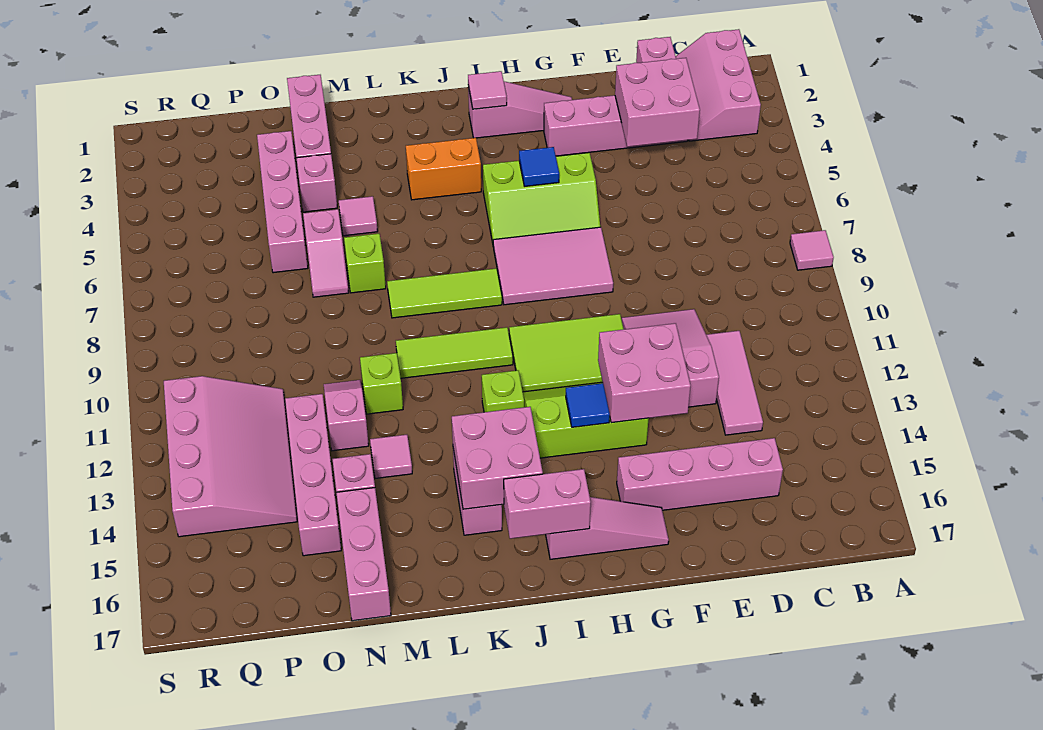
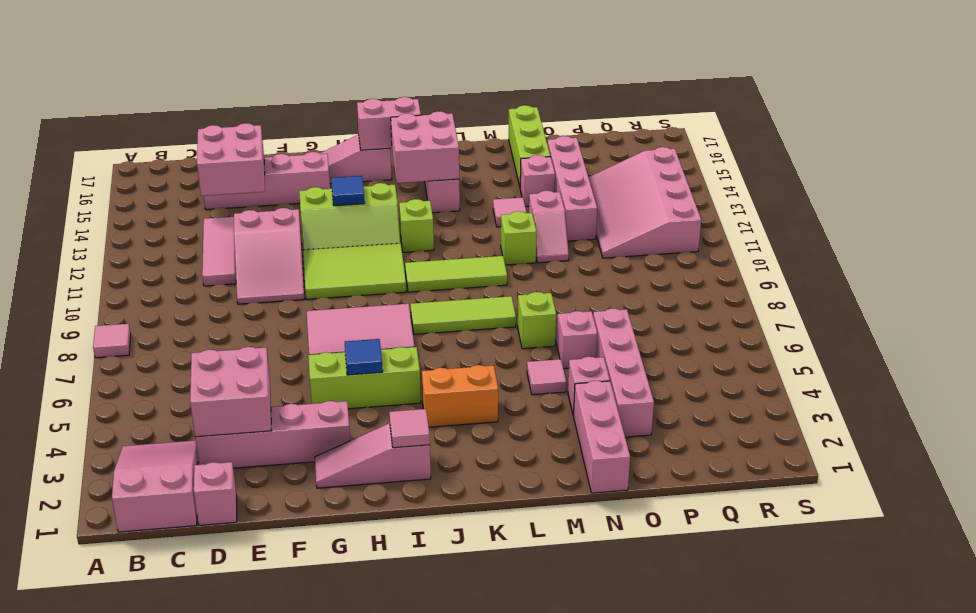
pink slope B1:C3 level 1 top B -> pink slope B1:C3 level 1 top 1
pink brick F12:G13 level 2 -> pink brick D14:E15 level 2
pink brick N15:N17 level 1 -> lime brick N15:N17 level 1

